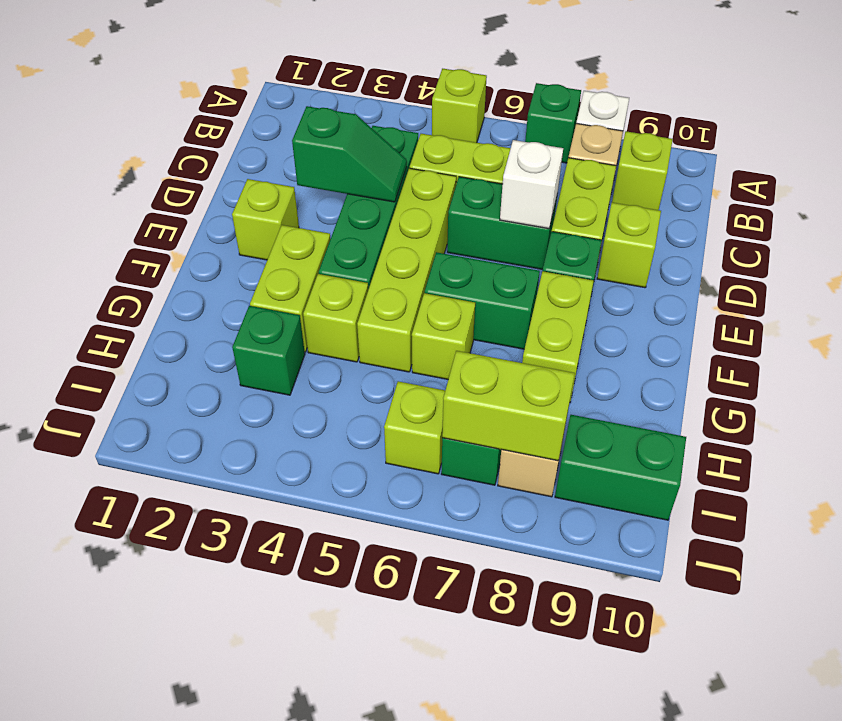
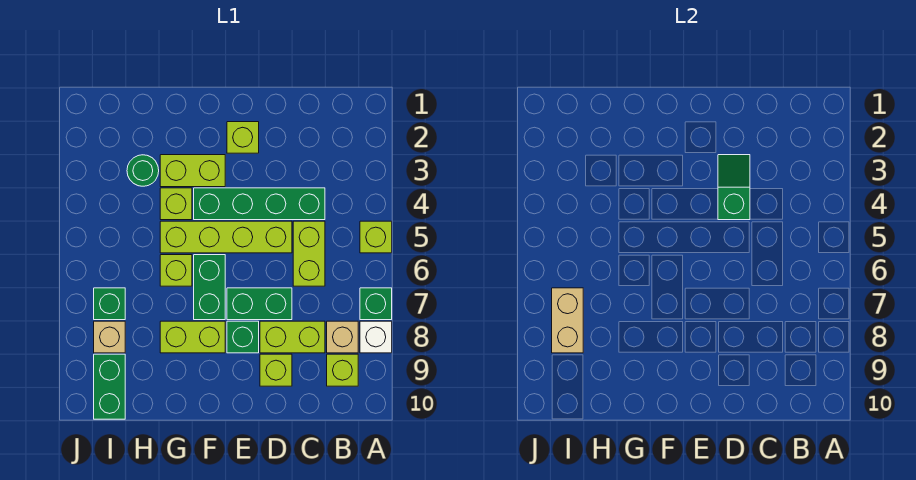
green slope D3:D4 level 2 top 3 -> green slope D3:D4 level 2 top 4
green brick D6:D7 level 1 -> green brick D7:E7 level 1
white brick D7 level 2 -> none
green brick H3 level 1 -> green round brick H3 level 1
lime brick I6 level 1 -> none
lime brick I7:I8 level 2 -> tan brick I7:I8 level 2

